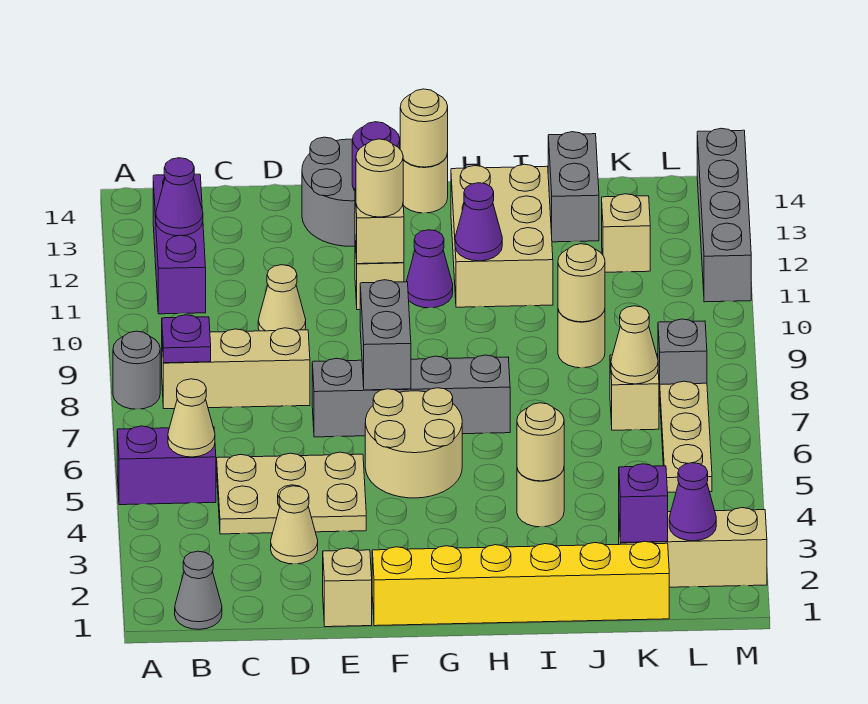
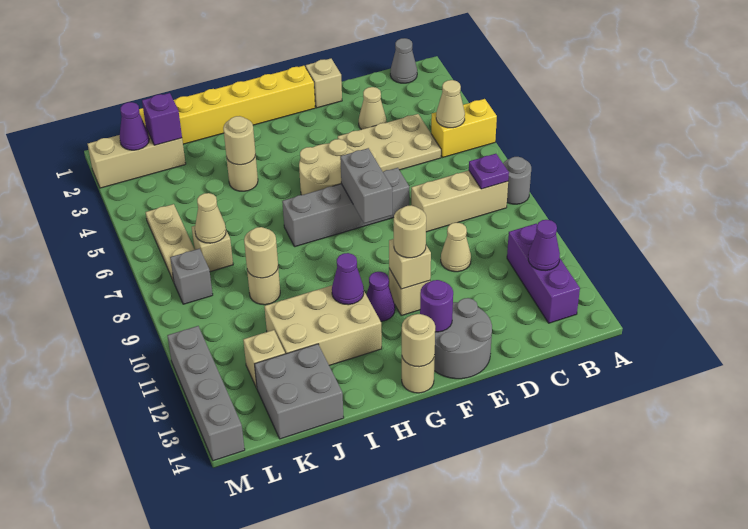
purple brick A5:B5 level 1 -> yellow brick A5:B5 level 1
tan brick H11:I13 level 1 -> tan brick H11:J12 level 1
grey brick J13:J14 level 1 -> grey brick J13:K14 level 1

